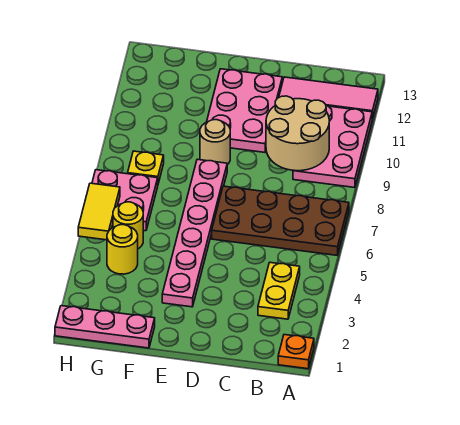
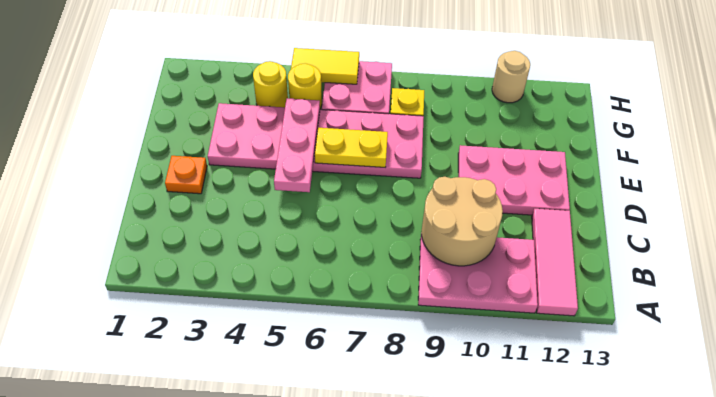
orange plate A1 level 1 -> orange plate D2 level 1
brown plate A6:D7 level 1 -> none
yellow plate B3:B4 level 1 -> yellow plate E6:E7 level 2
pink plate E3:E8 level 1 -> pink plate E3:F8 level 1
tan round brick E9 level 1 -> tan round brick H11 level 1
pink plate F1:H1 level 1 -> pink plate D5:F5 level 2

